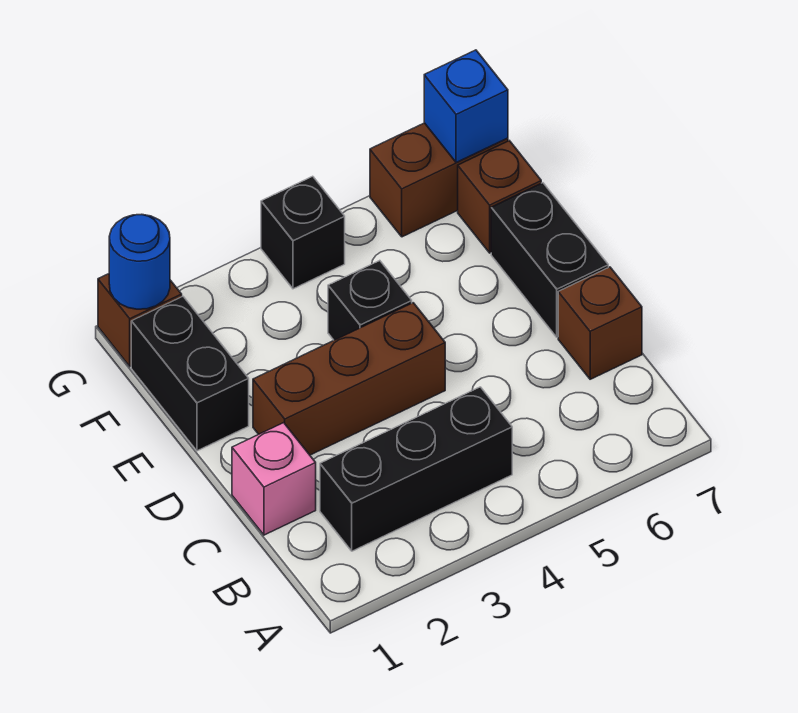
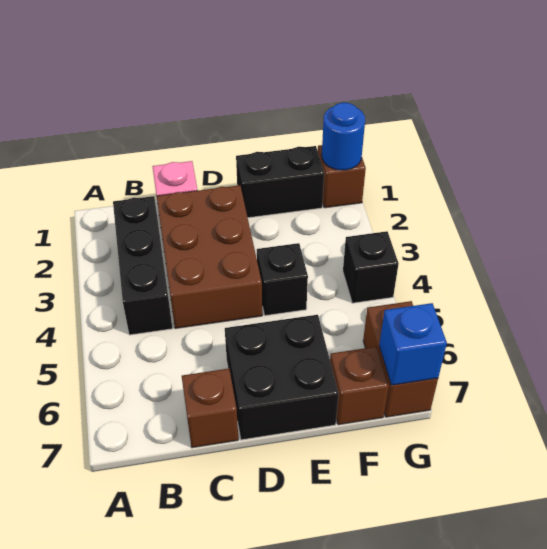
brown brick D2:D4 level 1 -> brown brick C2:D4 level 1
black brick D7:E7 level 1 -> black brick D6:E7 level 1

